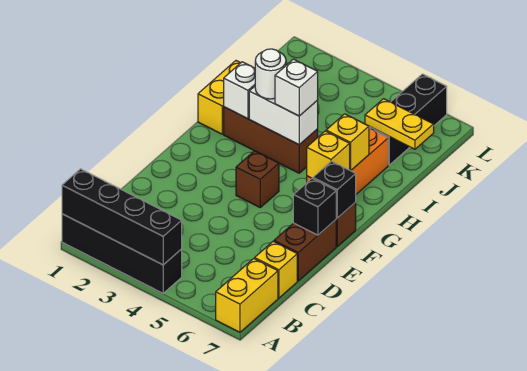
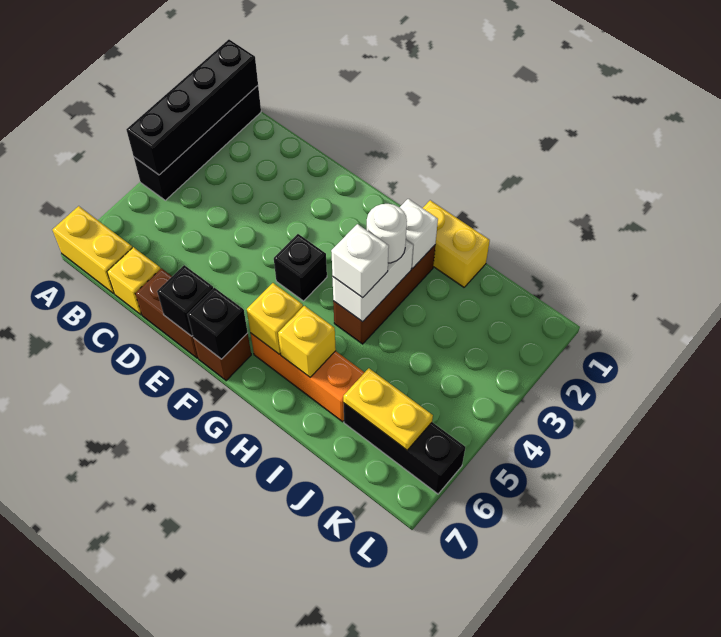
brown brick F4 level 1 -> black brick F4 level 1
yellow plate J6:J7 level 2 -> yellow plate J6:K6 level 2

